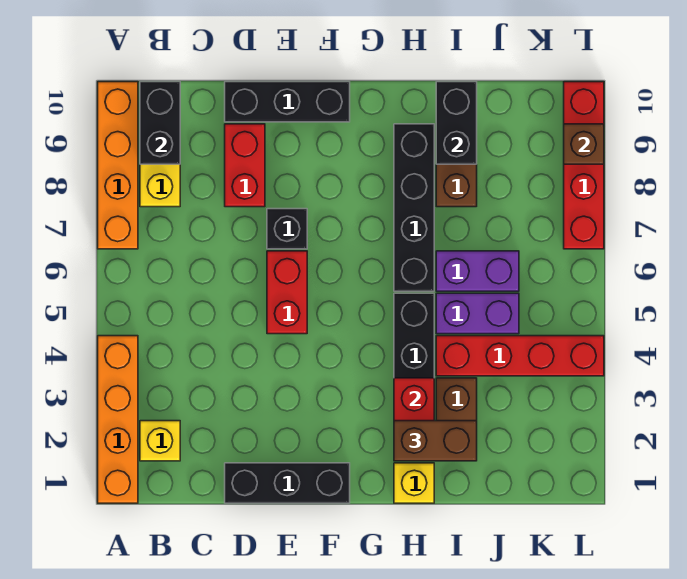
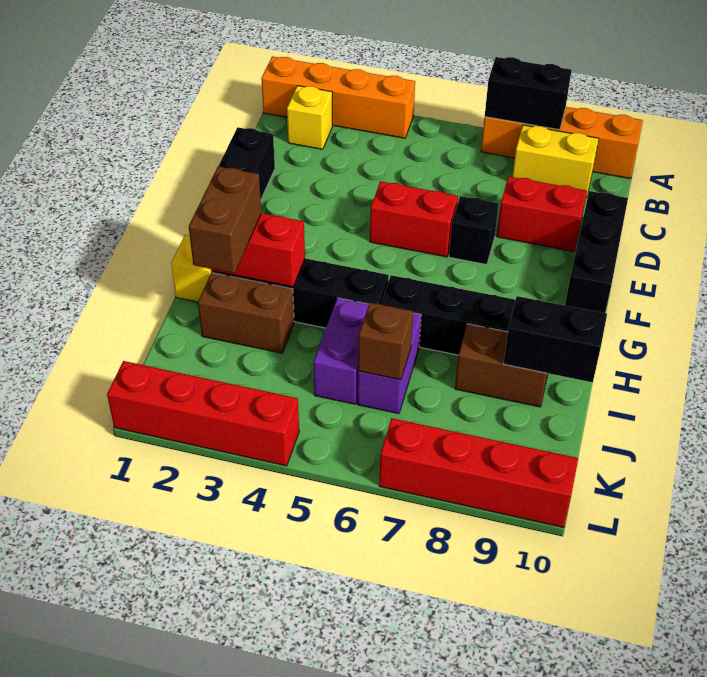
black brick B9:B10 level 2 -> black brick A7:A8 level 2
red brick I4:L4 level 1 -> red brick L1:L4 level 1
brown brick L9 level 2 -> brown brick J6 level 2

